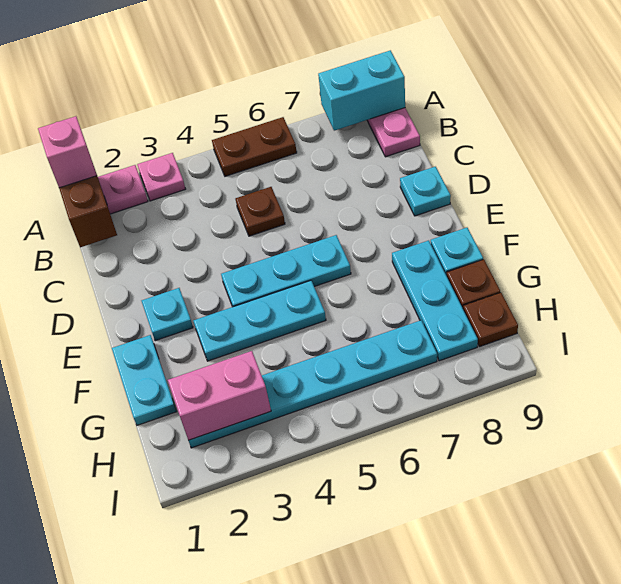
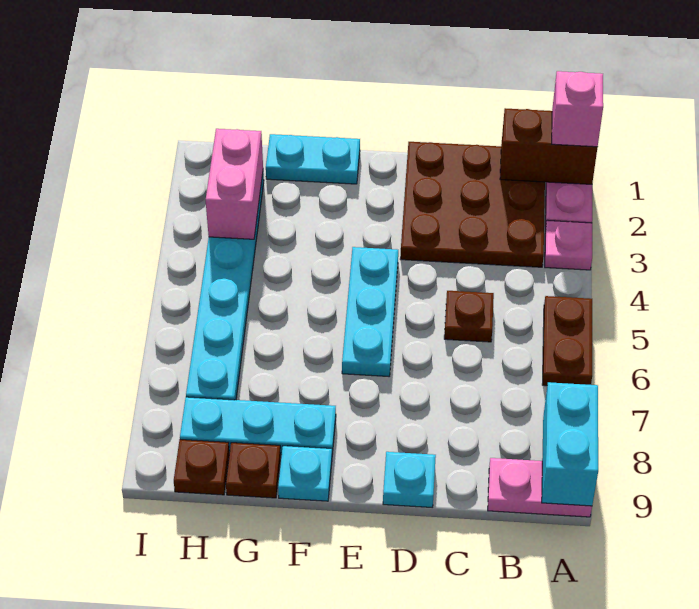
none -> brown plate B1:D3 level 1
cyan plate E2 level 1 -> none
cyan plate F3:F5 level 1 -> none

